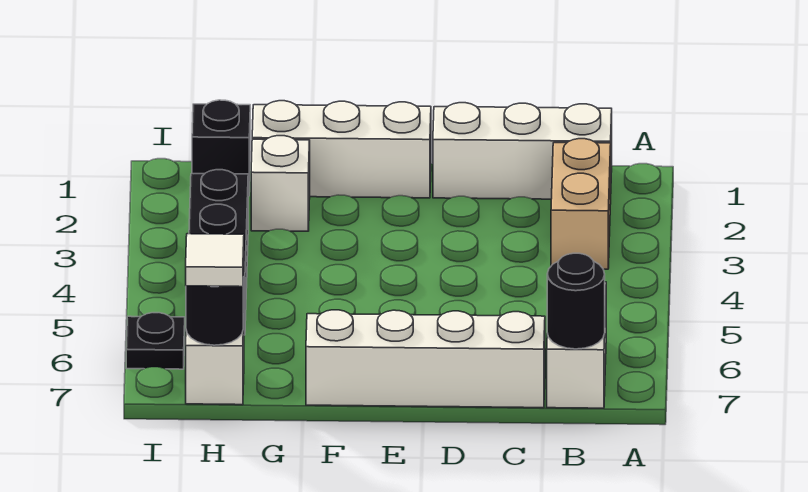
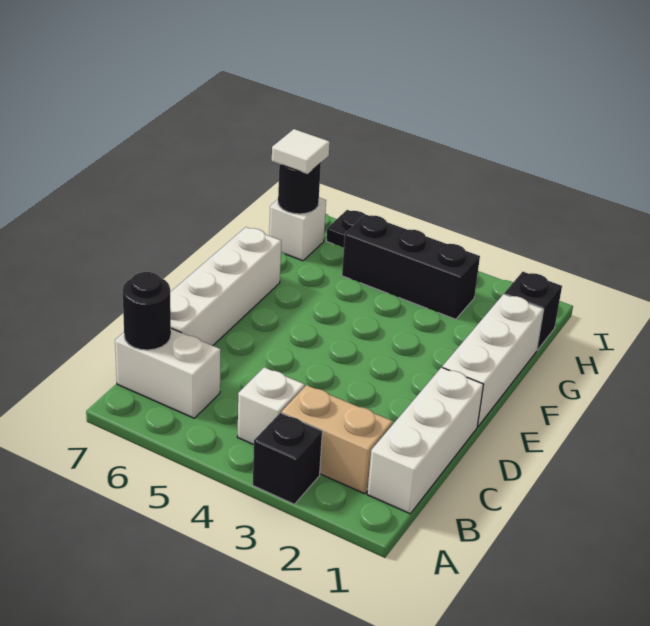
none -> black brick A3 level 1
white brick G2 level 1 -> white brick B4 level 1

